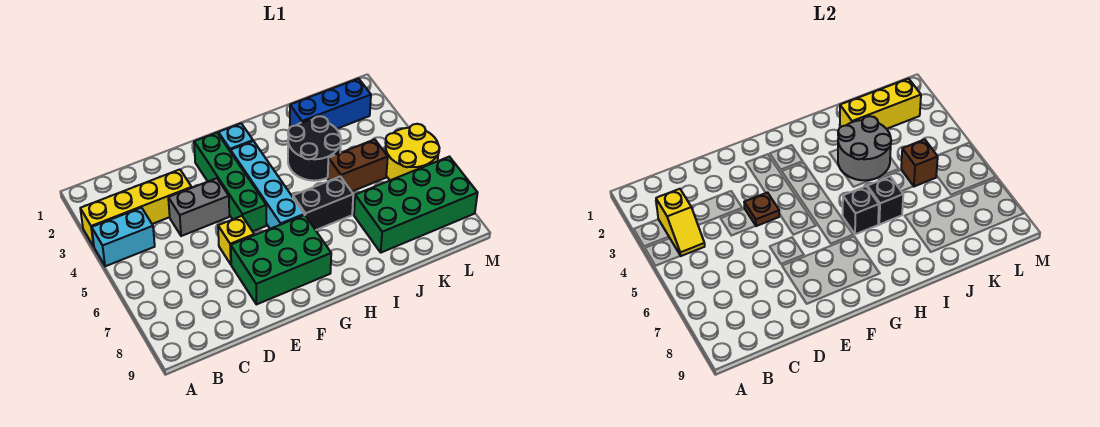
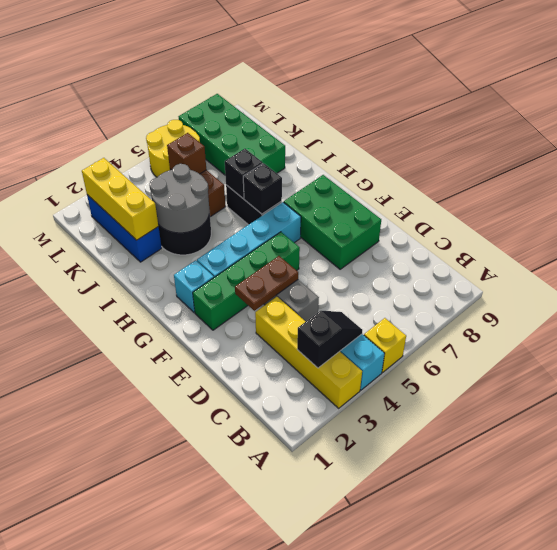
yellow slope B3:B4 level 2 top 3 -> black slope B3:B4 level 2 top 3
brown plate E4 level 2 -> brown plate E3:E4 level 2
yellow brick E6 level 1 -> yellow brick A5 level 1

